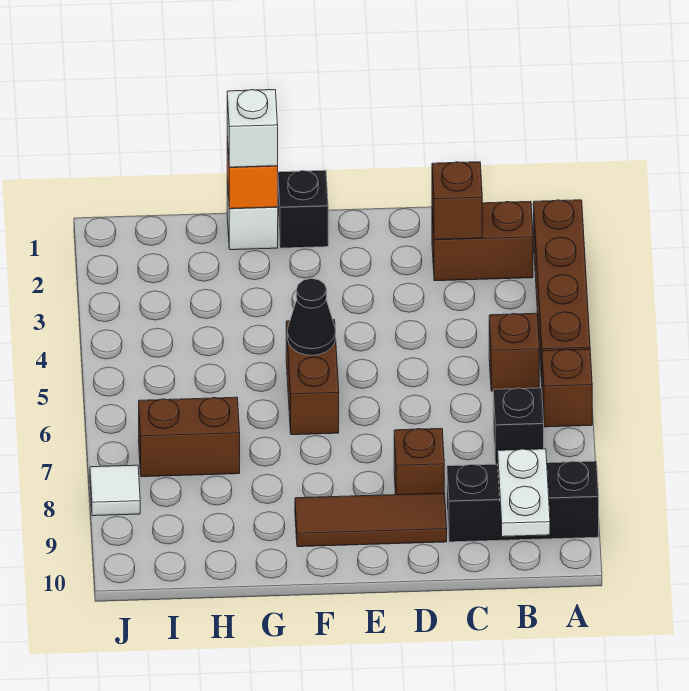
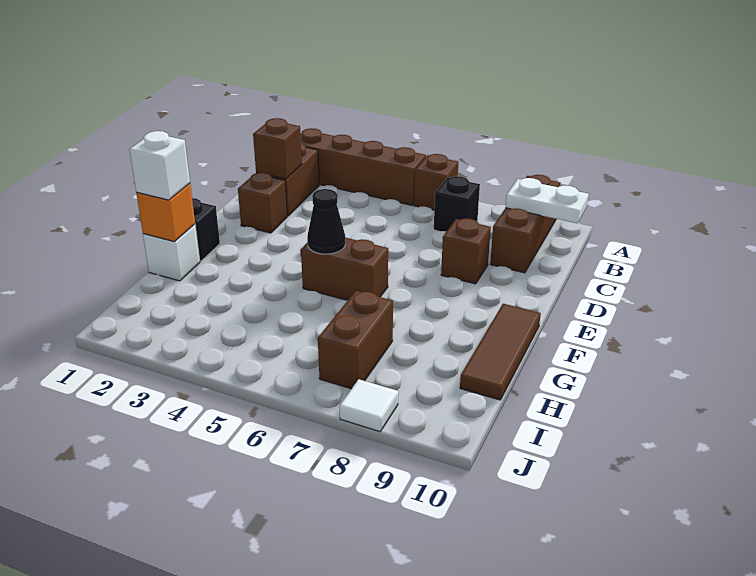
black brick A9:C9 level 1 -> brown brick A9:C9 level 1
brown brick B5 level 1 -> brown brick D2 level 1
brown tile D9:F9 level 1 -> brown tile F10:H10 level 1

